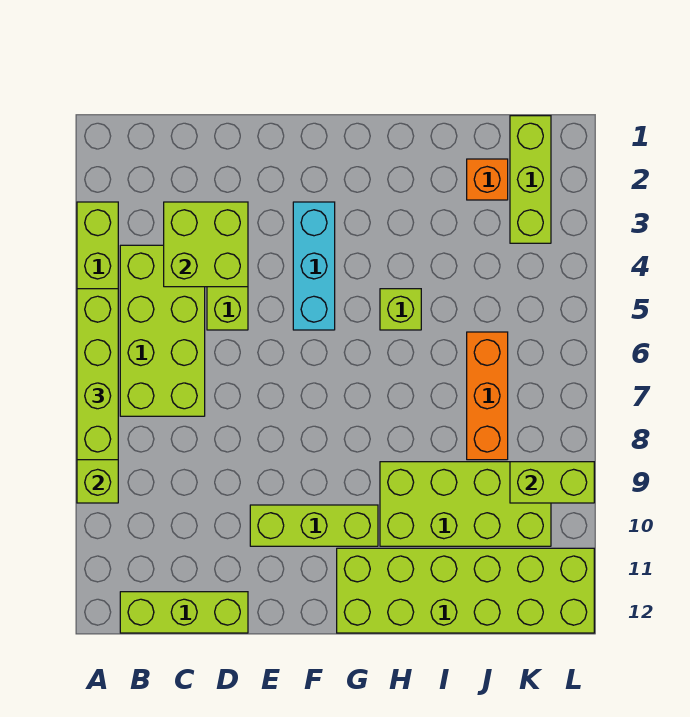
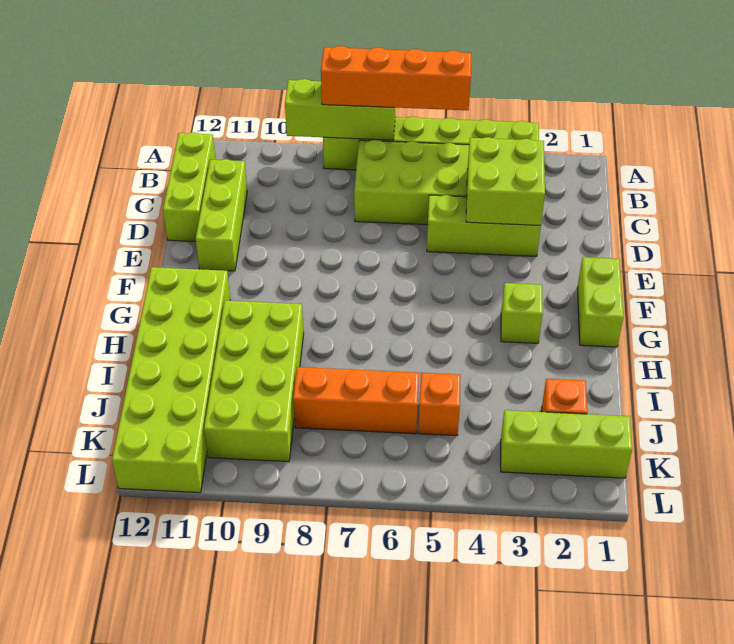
lime brick A5:A8 level 3 -> orange brick A5:A8 level 3
lime brick E10:G10 level 1 -> lime brick C11:E11 level 1
cyan brick F3:F5 level 1 -> none
lime brick H5 level 1 -> lime brick G3 level 1
none -> orange brick J5 level 1
lime brick K9:L9 level 2 -> lime brick F1:G1 level 1

